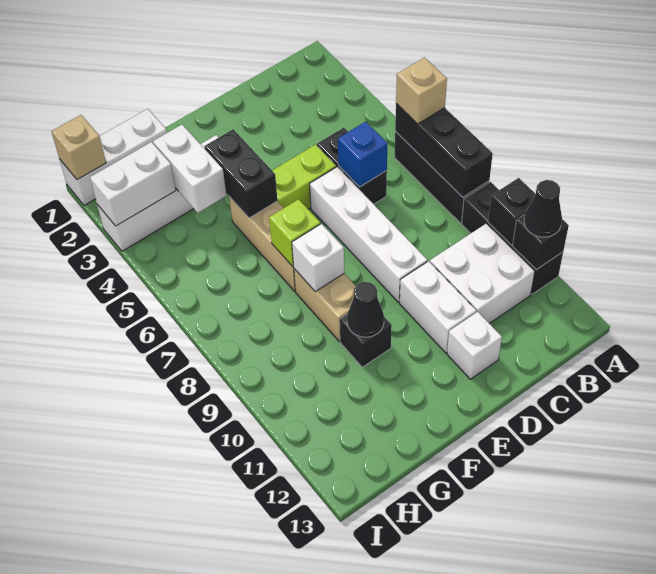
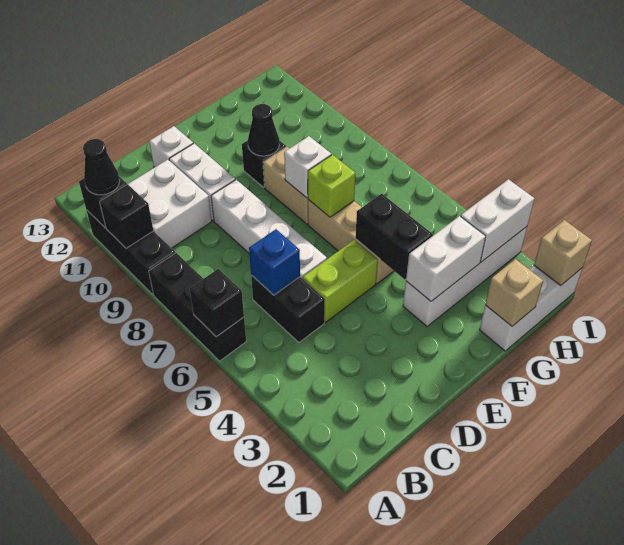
black brick A6:A8 level 2 -> black brick A6 level 2
tan brick A6 level 3 -> tan brick G1 level 2
white brick G3:G4 level 2 -> white brick F3:G3 level 2

